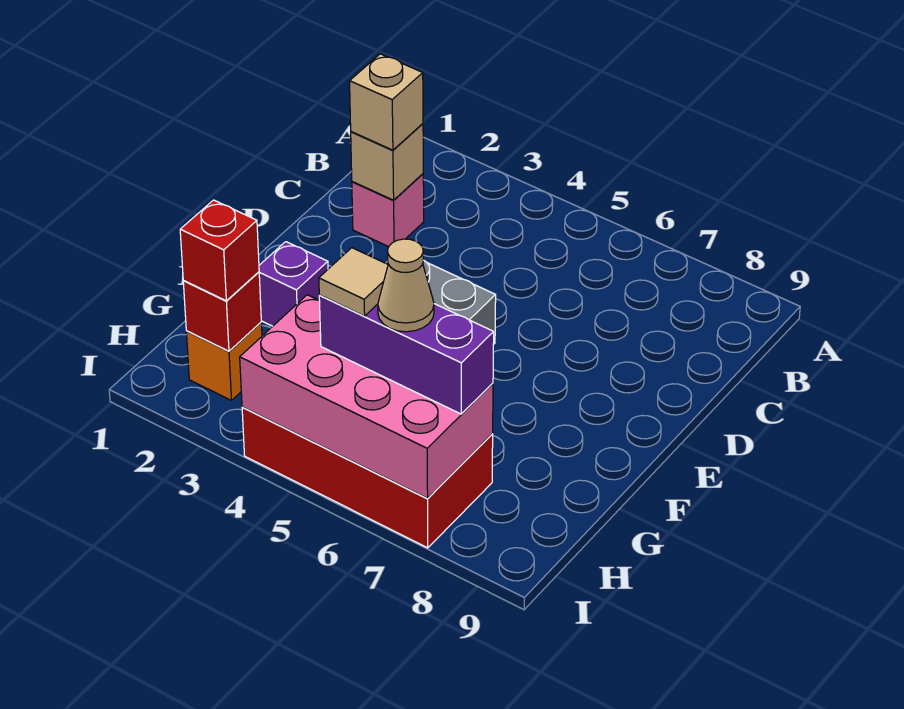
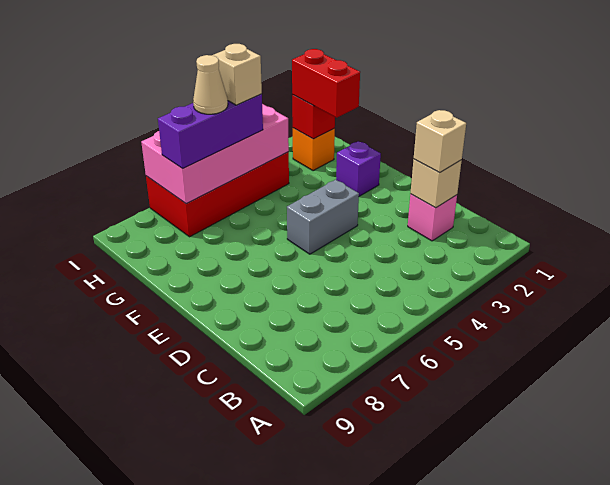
red brick H2 level 3 -> red brick G2:H2 level 3
tan tile H5 level 4 -> tan brick H5 level 4

